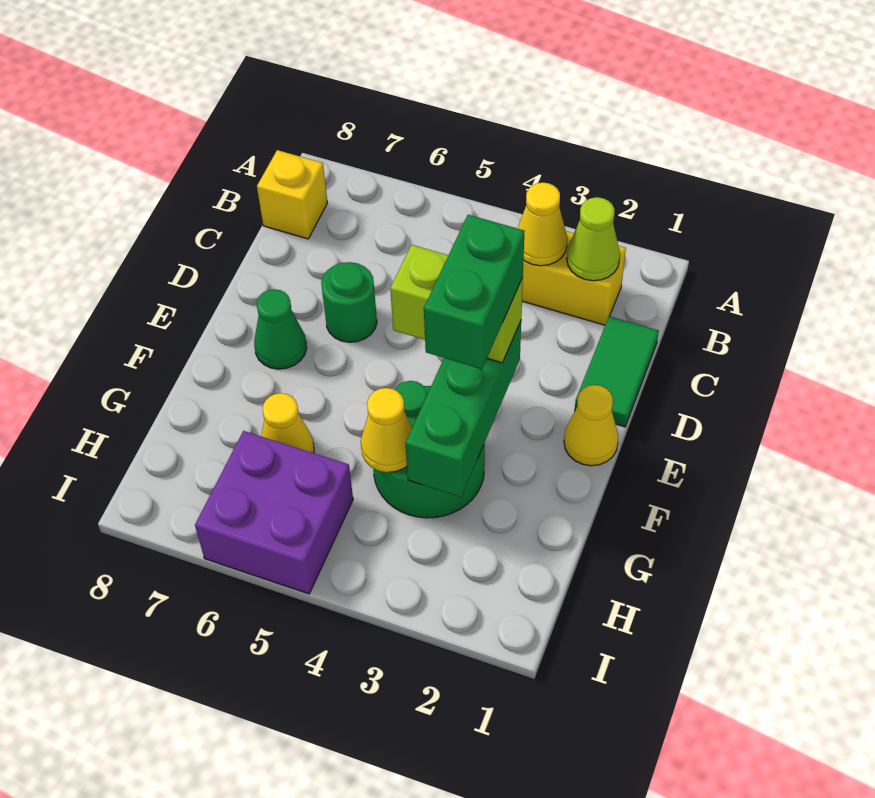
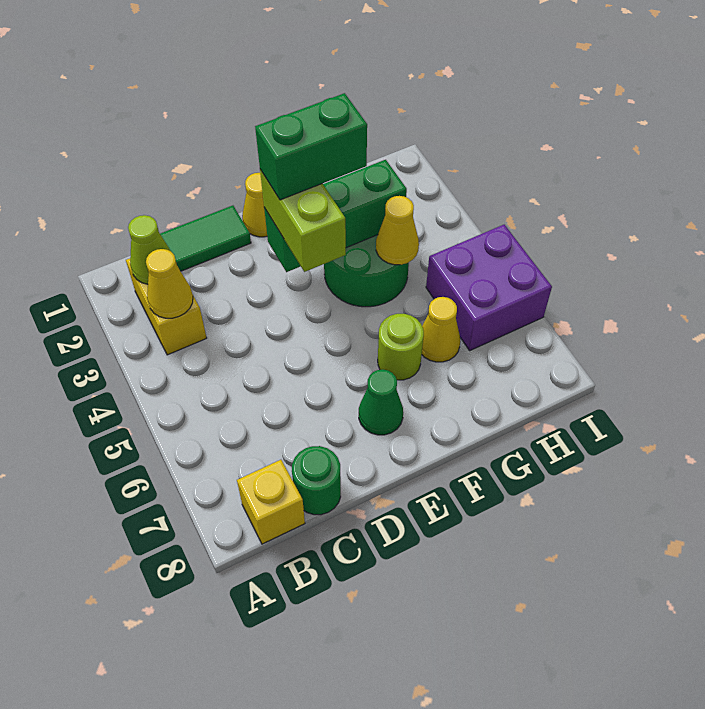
green round brick D6 level 1 -> green round brick C8 level 1
none -> lime round brick F6 level 1

